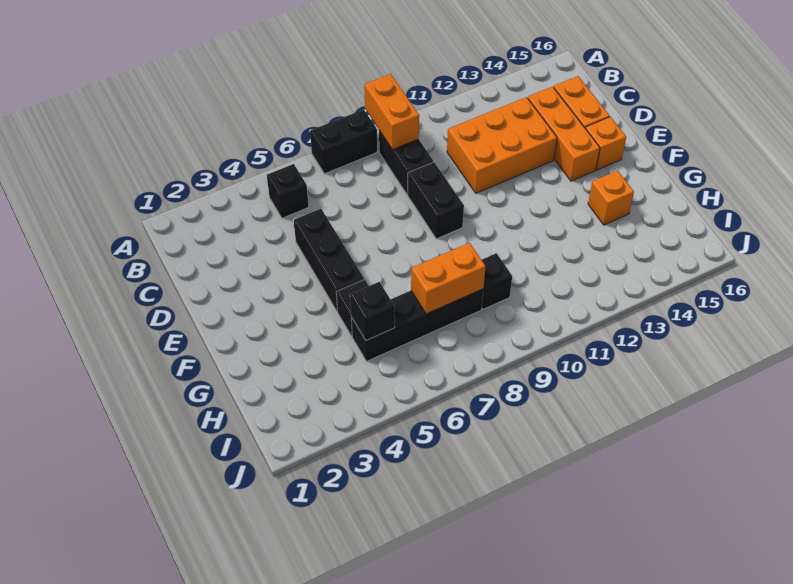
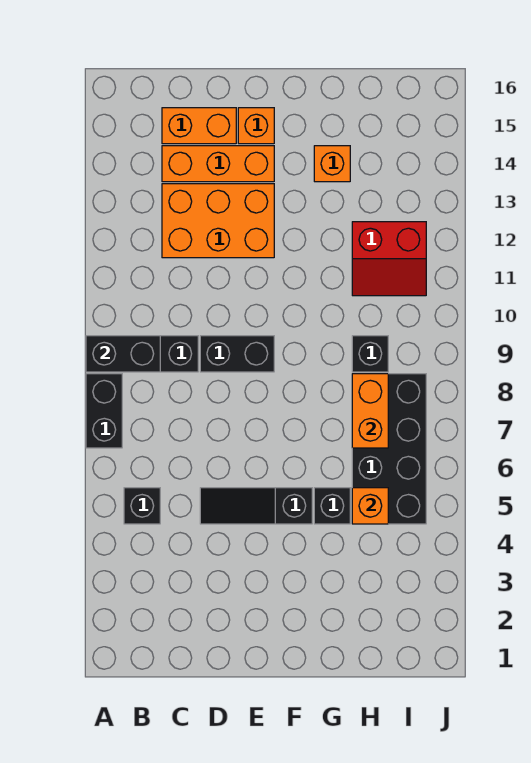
orange brick A9:B9 level 2 -> black brick A9:B9 level 2
orange brick C11:D13 level 1 -> orange brick C12:E13 level 1
black brick D5:F5 level 1 -> black slope D5:F5 level 1 top F
black brick H5:H8 level 1 -> black brick H5:I8 level 1
black brick H5 level 2 -> orange brick H5 level 2
none -> red slope H11:I12 level 1 top 12

